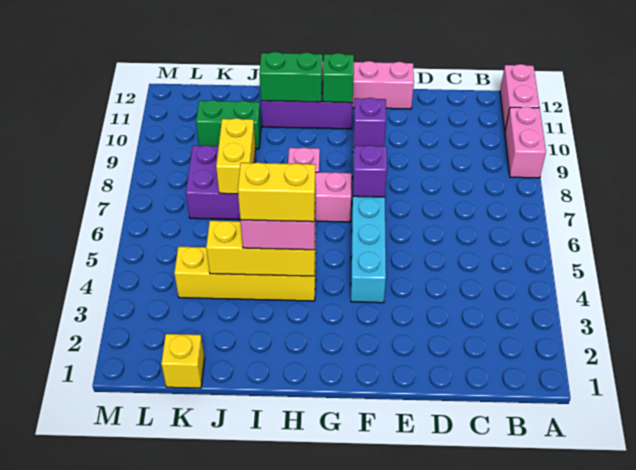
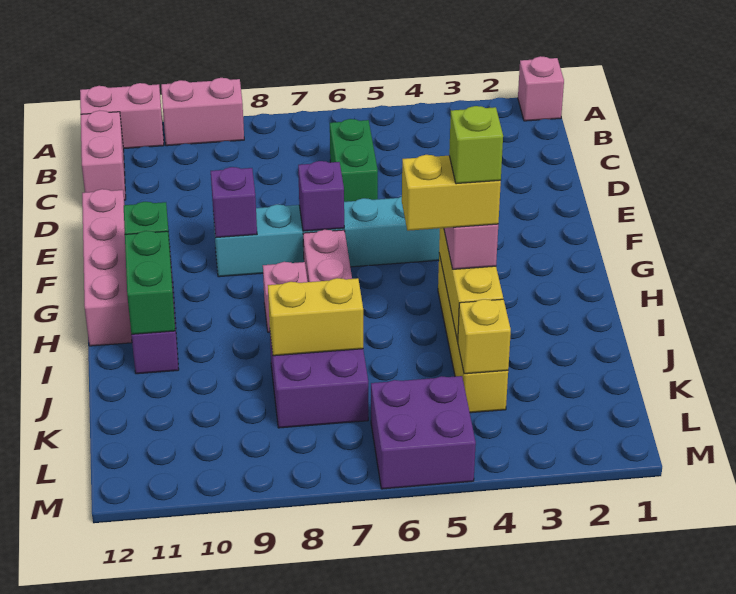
none -> pink brick A1 level 1
none -> pink brick B12:C12 level 1
yellow brick H4:I4 level 4 -> yellow brick I4:I5 level 4
none -> lime brick I4 level 5
green brick J10:K10 level 1 -> green brick C6:D6 level 1
yellow brick K1 level 1 -> yellow brick K4 level 2
none -> purple brick L5:M6 level 1

